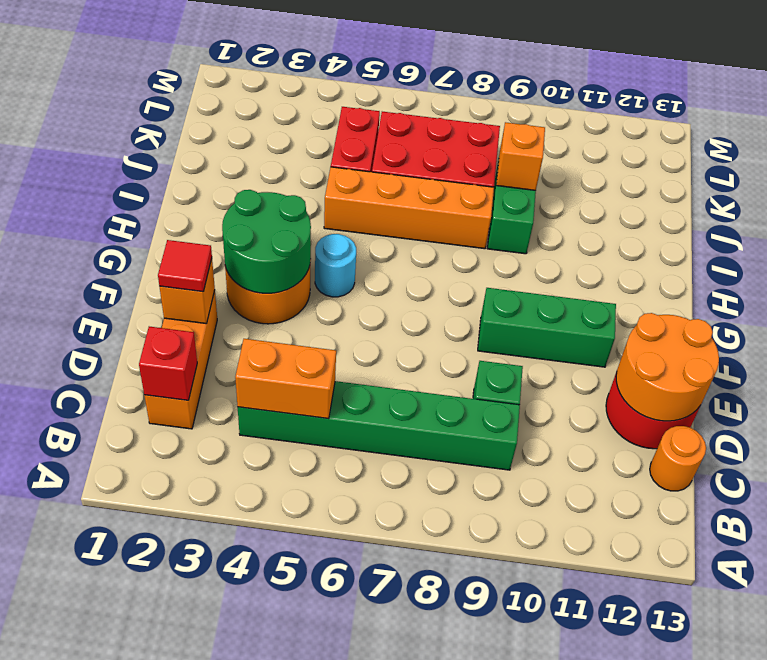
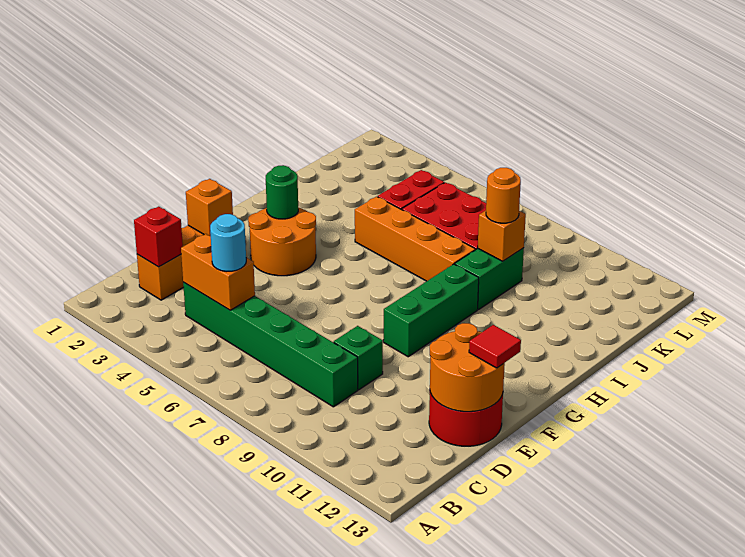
orange round brick C13 level 1 -> orange round brick J9 level 3
red tile E2 level 3 -> red tile E13 level 3
green round brick F3:G4 level 2 -> green round brick G3 level 2
green brick F9:F11 level 1 -> green brick F9:H9 level 1
cyan round brick G5 level 1 -> cyan round brick C5 level 3

